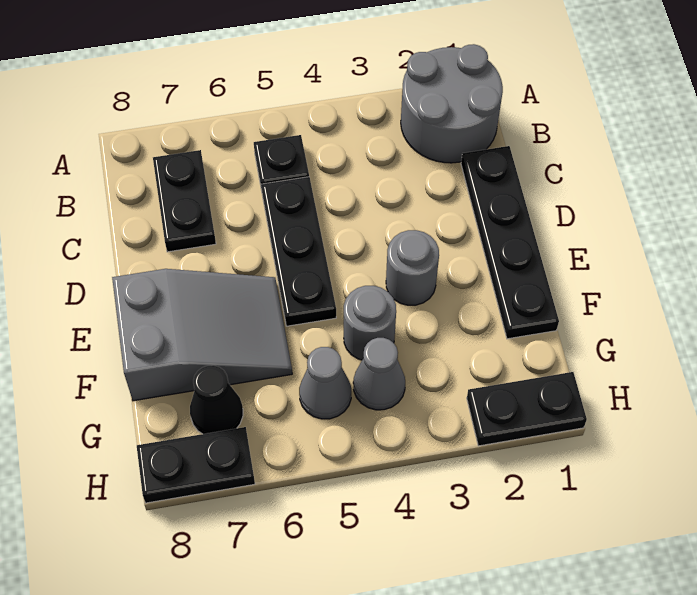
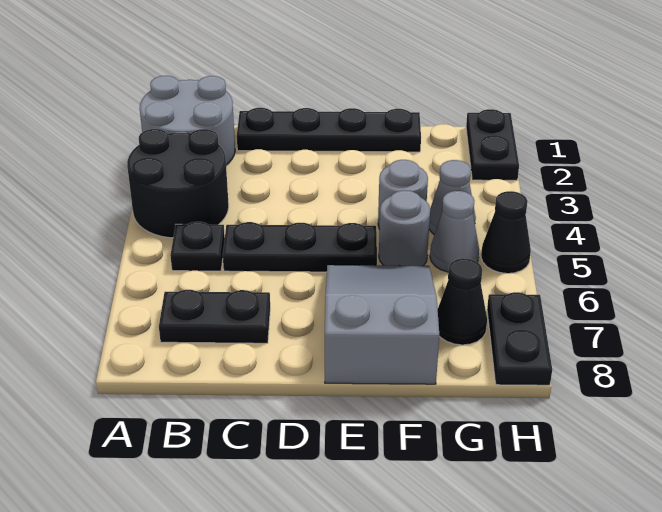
none -> black round brick A3:B4 level 1
grey round brick E3 level 1 -> grey round brick F5 level 1
none -> black cone H5 level 1

